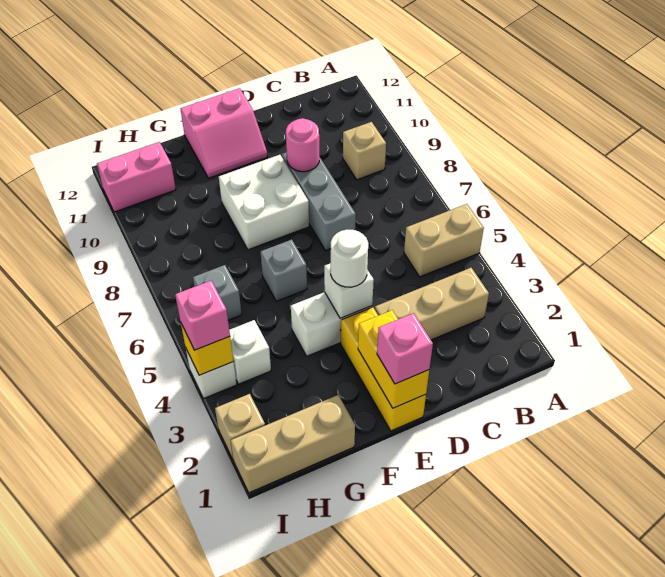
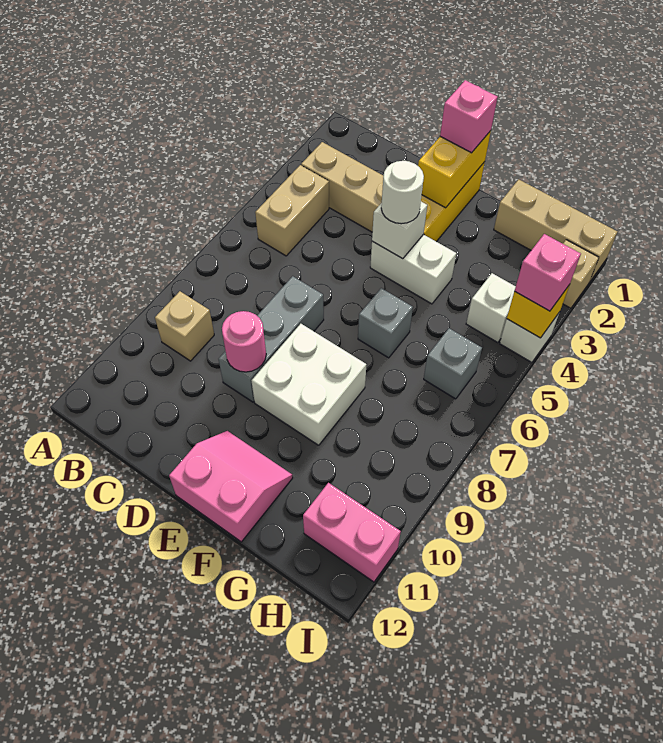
tan brick A5:B5 level 1 -> tan brick B4:B5 level 1

